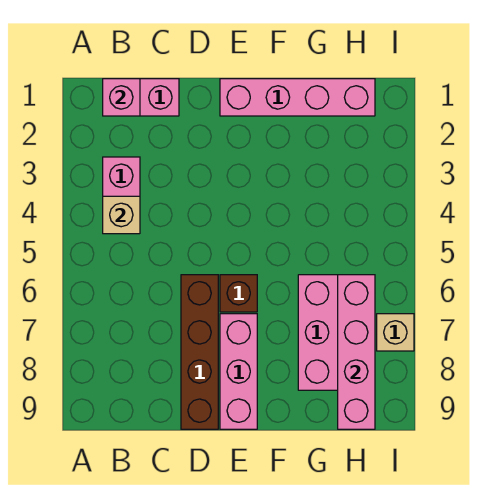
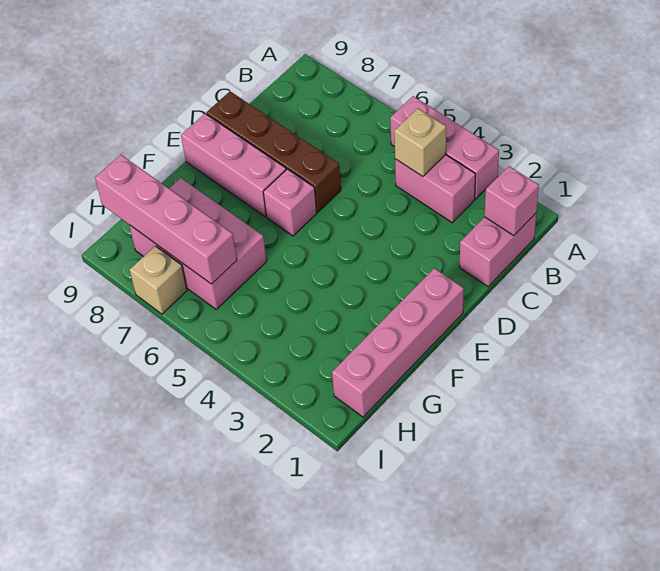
none -> pink brick A3:A5 level 1
brown brick E6 level 1 -> pink brick E6 level 1

